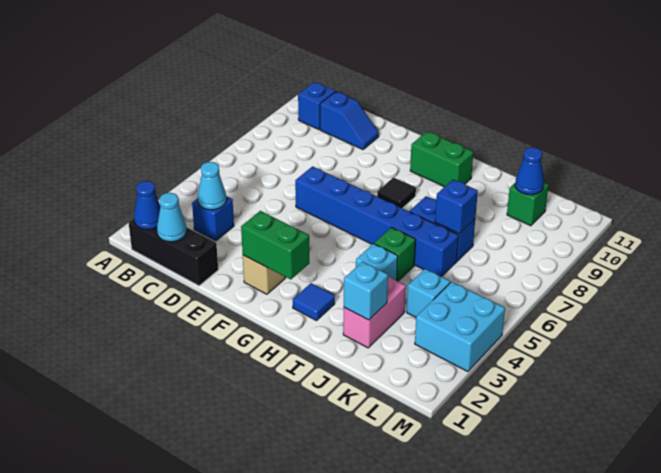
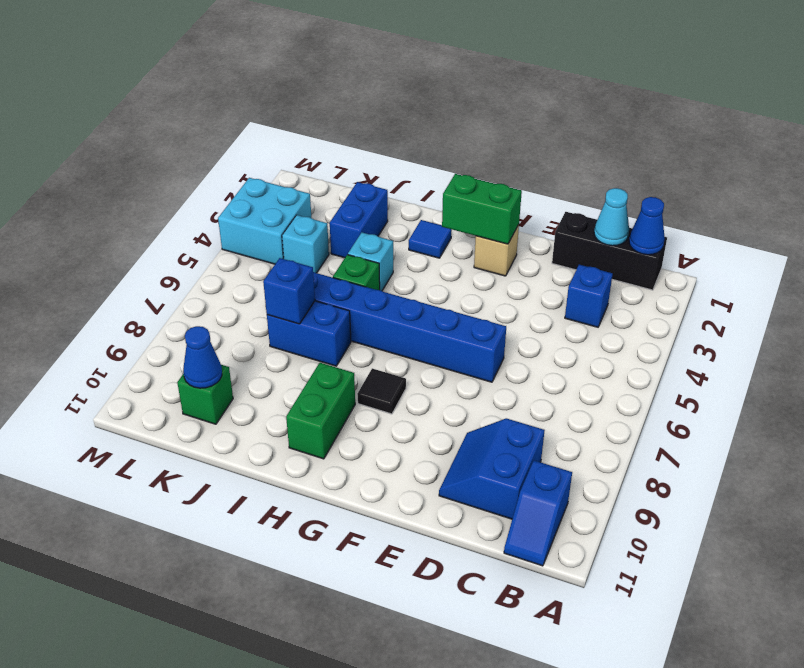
cyan cone C3 level 2 -> none
blue slope C10:D10 level 1 top C -> blue slope C9:D10 level 1 top C
green brick G10:H10 level 1 -> green brick H9:H10 level 1
pink brick J2:J3 level 1 -> blue brick J2:J3 level 1
cyan brick J2 level 2 -> none

